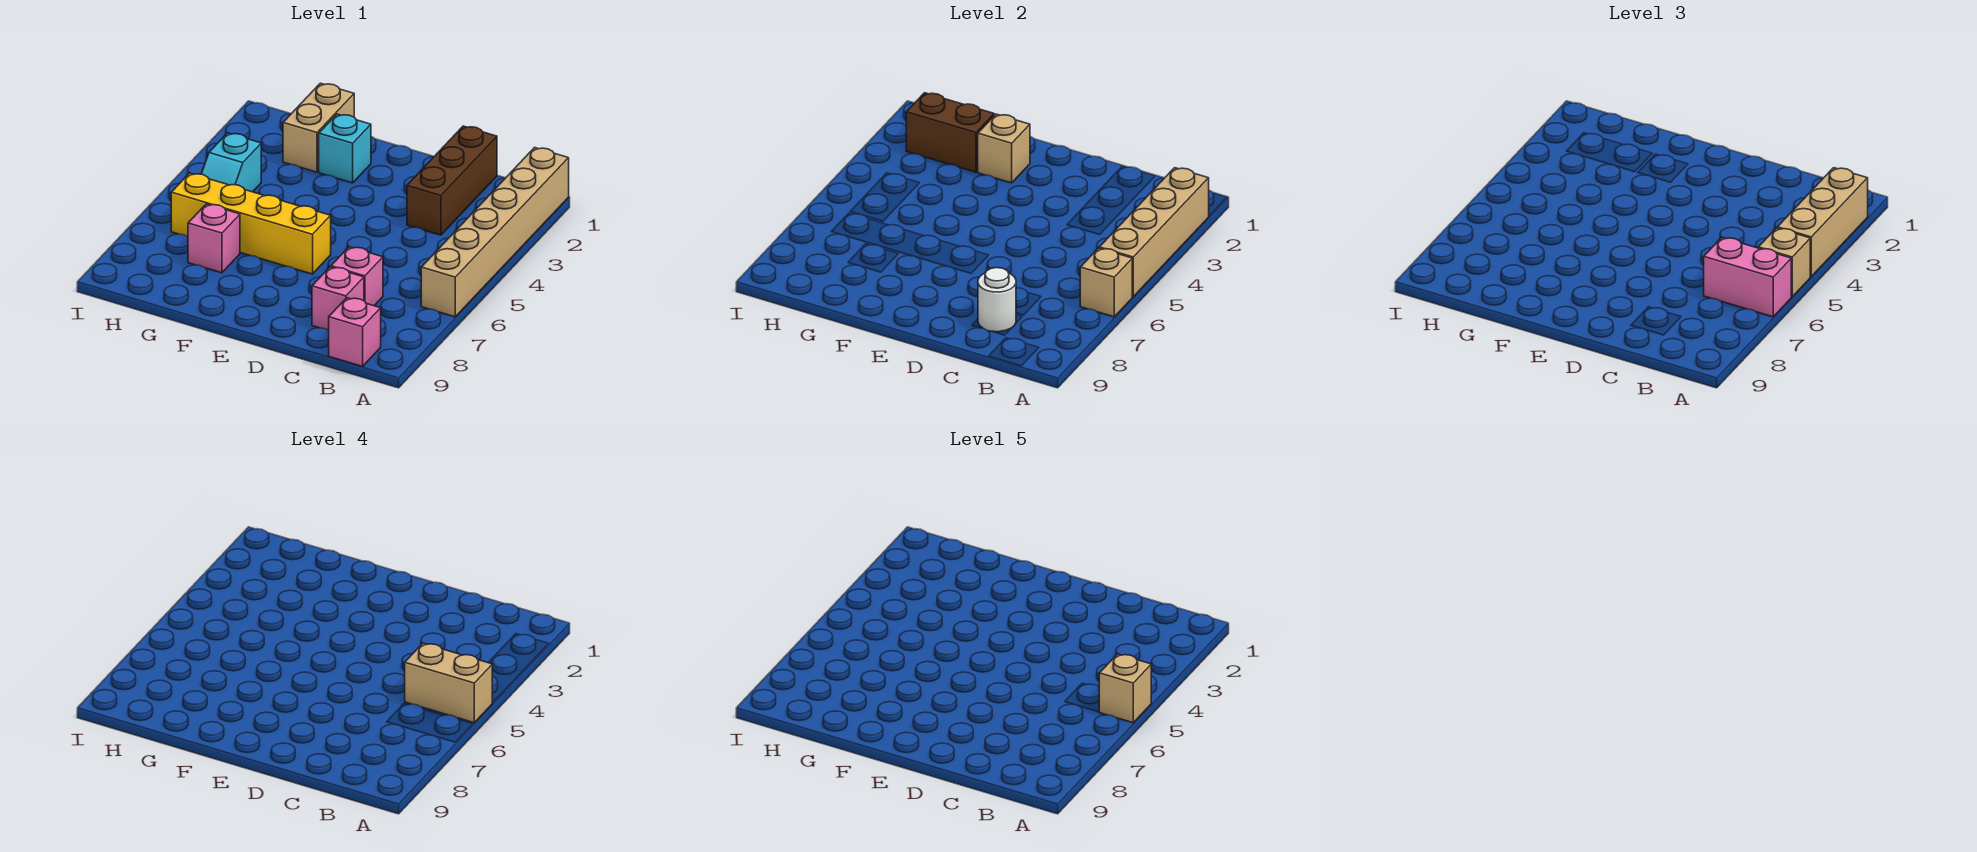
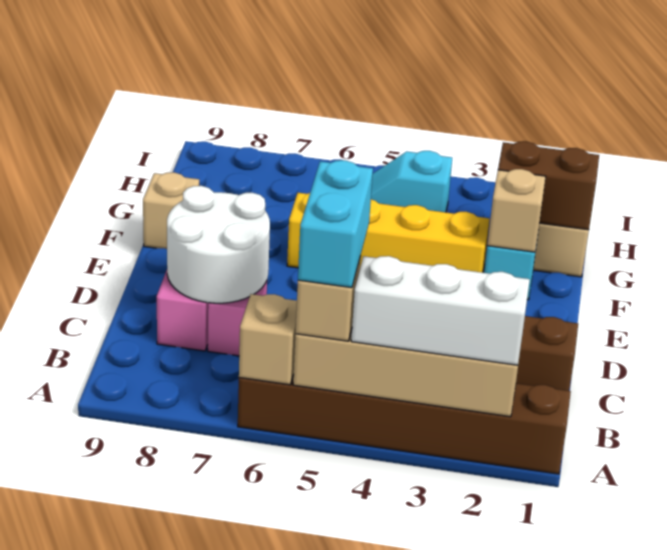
tan brick A1:A6 level 1 -> brown brick A1:A6 level 1
tan brick A2:A4 level 3 -> white brick A2:A4 level 3
tan brick A5:B5 level 4 -> cyan brick A5:B5 level 4
tan brick A5 level 5 -> tan brick F9 level 1
pink brick A6:B6 level 3 -> none
pink brick B9 level 1 -> none
white round brick C8 level 2 -> white round brick C7:D8 level 2
yellow brick E6:H6 level 1 -> yellow brick F3:F6 level 1
brown brick G2:H2 level 2 -> brown brick G1:G2 level 2
pink brick G7 level 1 -> none

